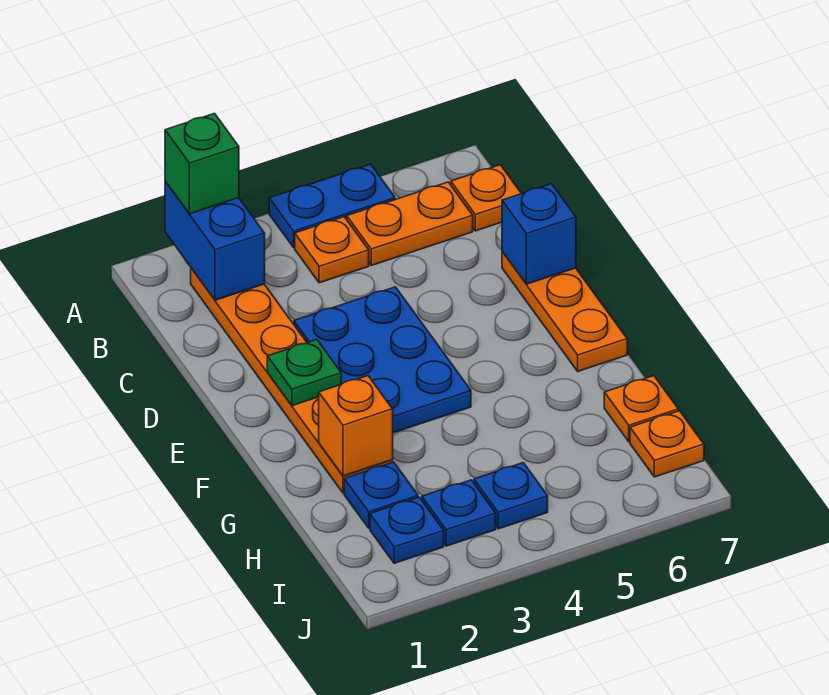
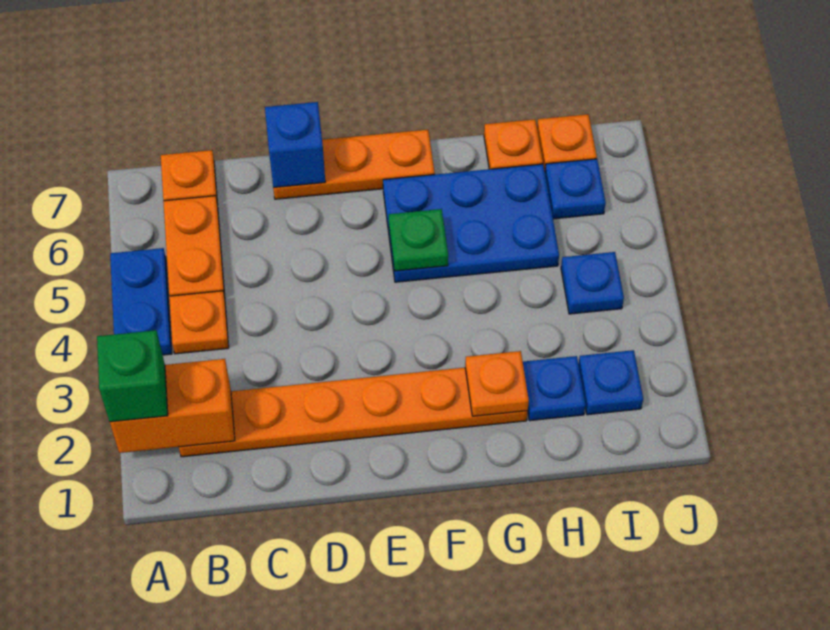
blue brick A2:B2 level 2 -> orange brick A2:B2 level 2
blue plate D3:F4 level 1 -> blue plate F5:H6 level 1
green plate E2 level 2 -> green plate F5 level 2
orange brick G2 level 2 -> orange plate G2 level 2
blue plate I3 level 1 -> blue plate I6 level 1

